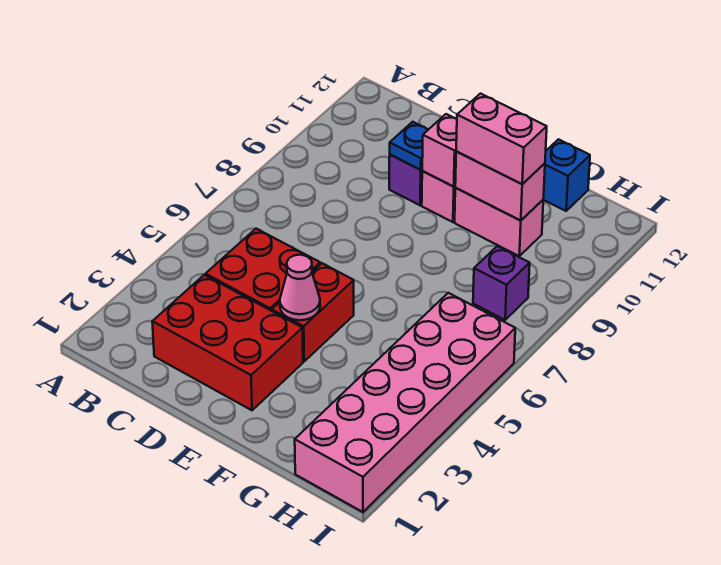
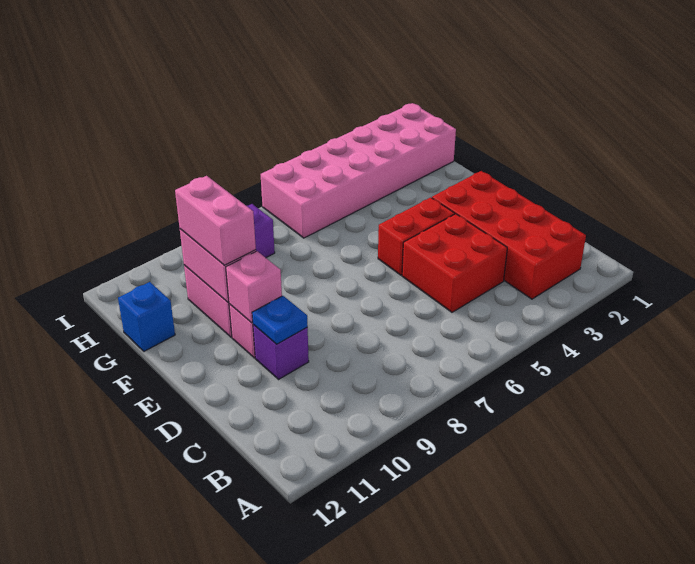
red brick C2:E3 level 1 -> red brick B2:E3 level 1
pink cone E4 level 2 -> none

